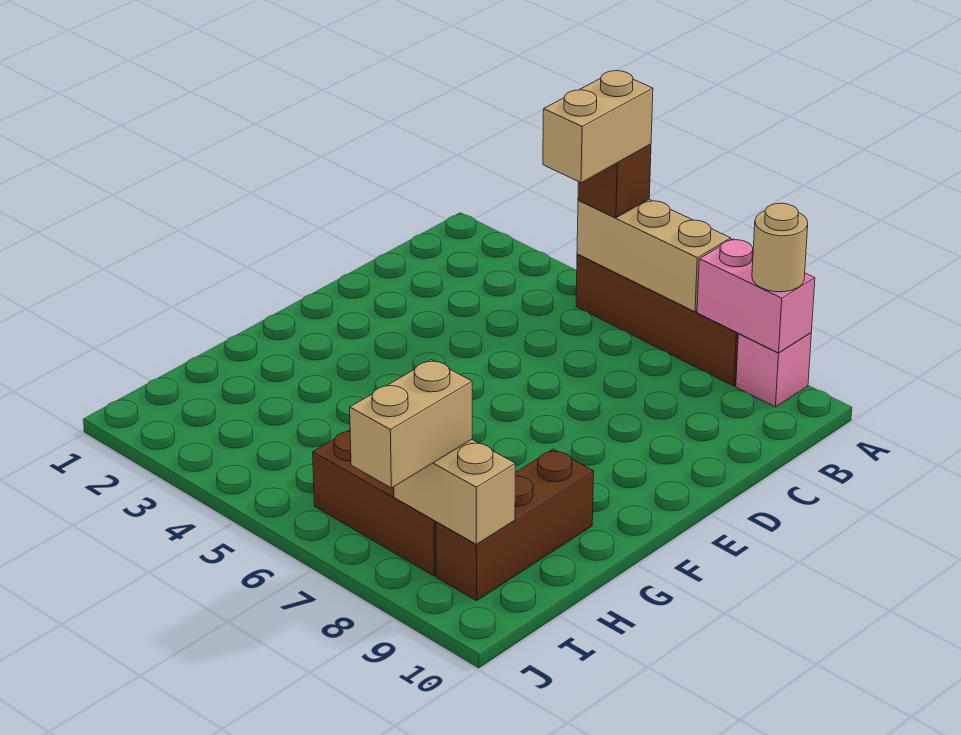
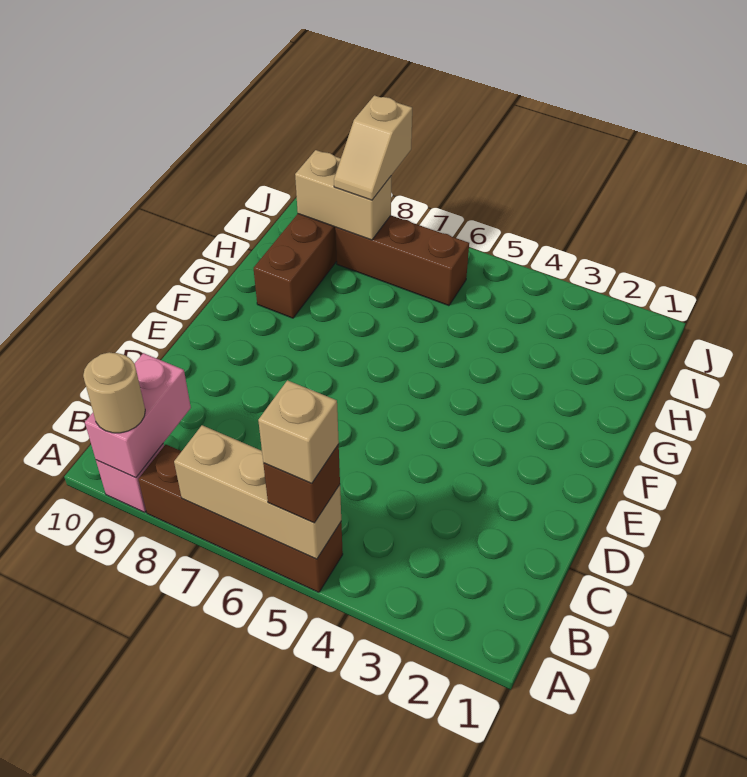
tan brick A5:B5 level 4 -> tan brick A5 level 4
pink brick A8:A9 level 2 -> pink brick A9:B9 level 2
tan brick I8:J8 level 3 -> tan slope I8:J8 level 3 top J

